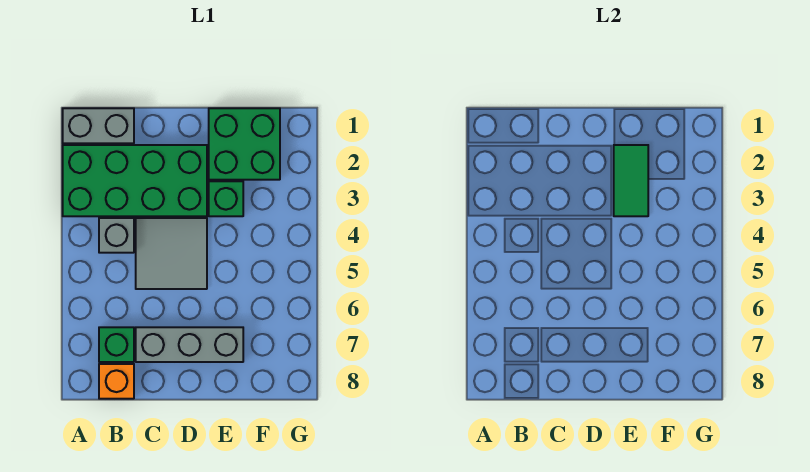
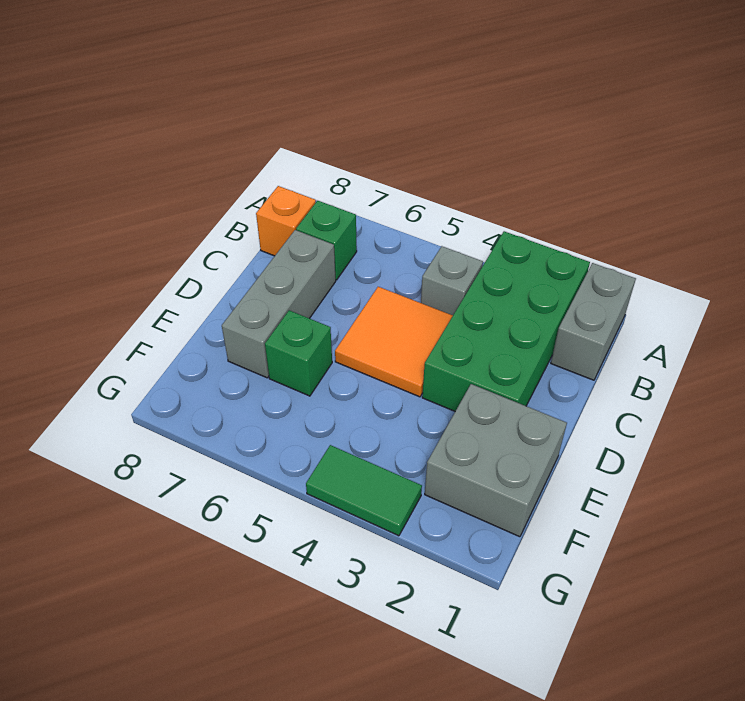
grey tile C4:D5 level 1 -> orange tile C4:D5 level 1
green brick E1:F2 level 1 -> grey brick E1:F2 level 1
green tile E2:E3 level 2 -> green tile G3:G4 level 1
green brick E3 level 1 -> green brick E6 level 1

